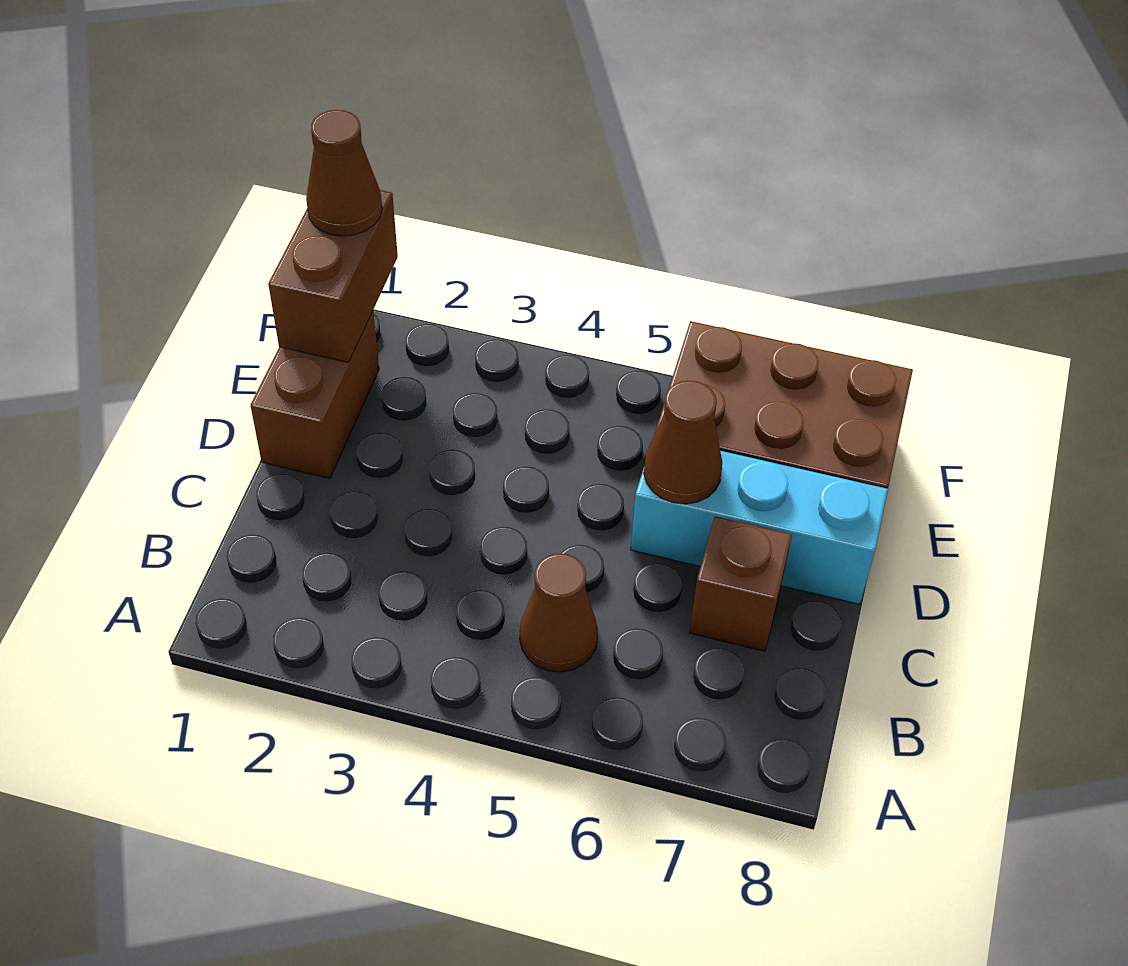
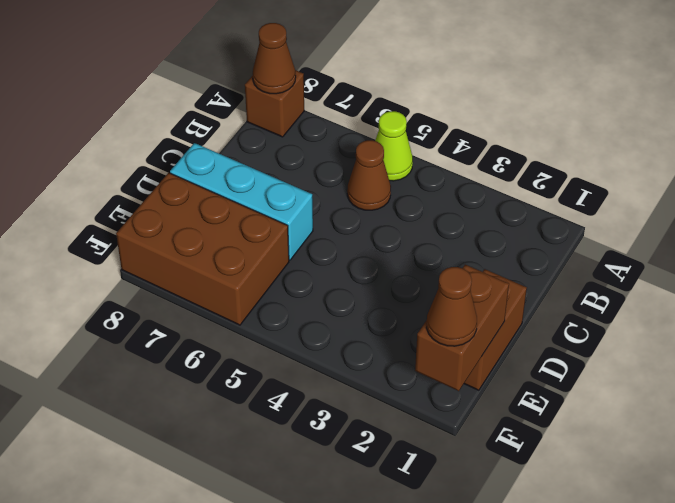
none -> lime cone A5 level 1
brown brick C7 level 1 -> brown brick A8 level 1
brown cone D6 level 2 -> brown cone A8 level 2

